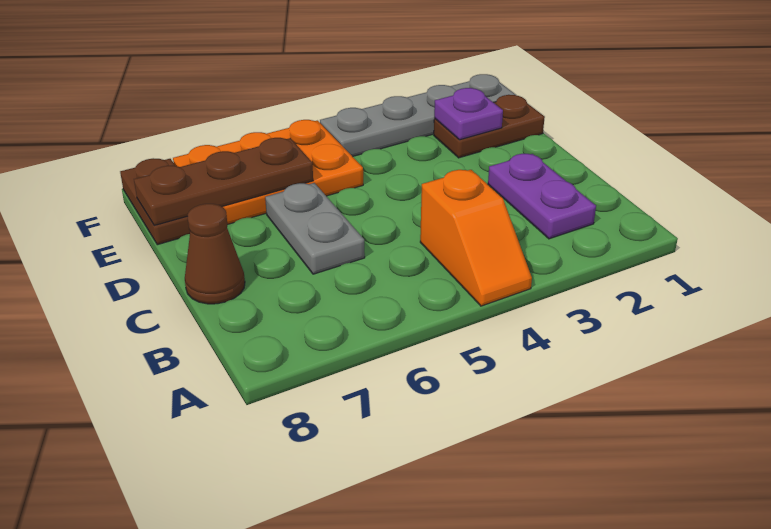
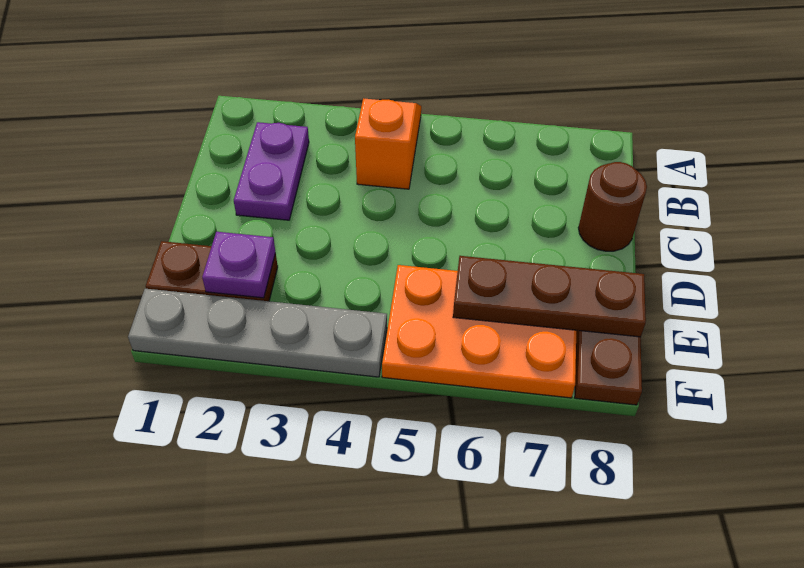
grey plate C6:D6 level 1 -> none
brown cone C8 level 1 -> brown round brick C8 level 1

